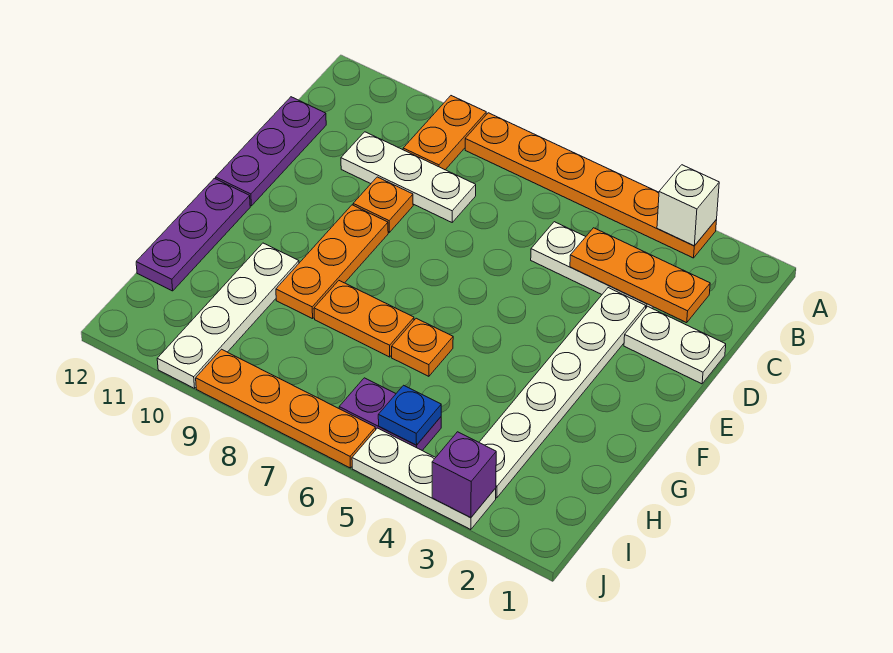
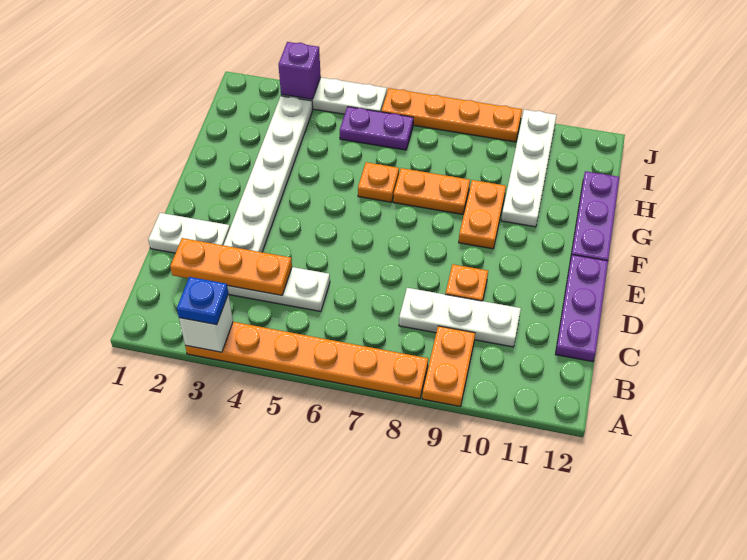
orange plate E9:G9 level 1 -> orange plate F9:G9 level 1
blue plate I5 level 2 -> blue plate A3 level 3

